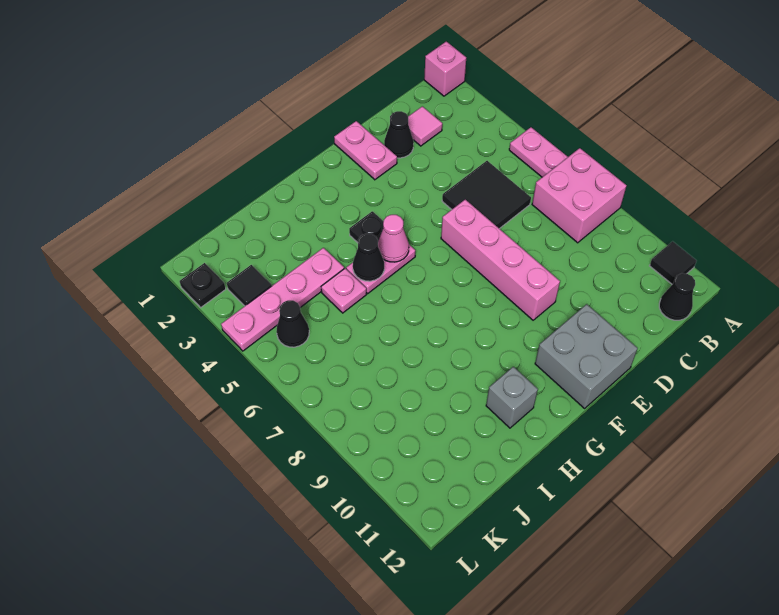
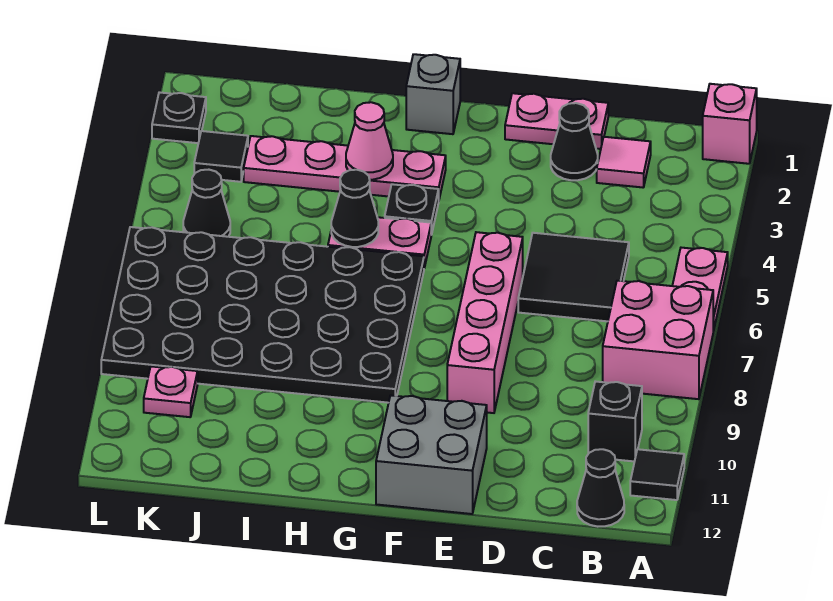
none -> black brick B10 level 1
pink plate E1:E2 level 1 -> pink plate D1:E1 level 1
pink cone G5 level 2 -> pink cone H3 level 2
none -> black plate G6:L9 level 1
grey brick H11 level 1 -> grey brick G1 level 1
pink plate I4:L4 level 1 -> pink plate G3:J3 level 1
pink plate I5 level 1 -> pink plate K10 level 1

